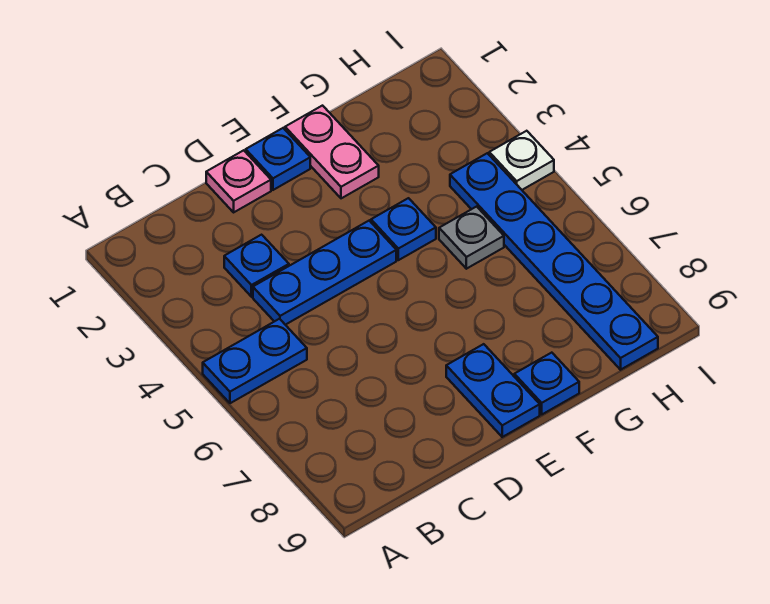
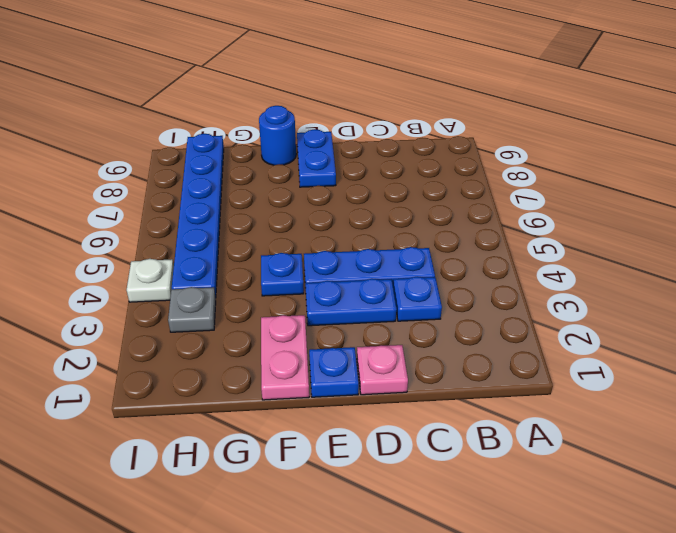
blue plate A5:B5 level 1 -> blue plate D3:E3 level 1
blue plate F9 level 1 -> blue round brick F9 level 1
grey plate G5 level 1 -> grey plate H3 level 1

